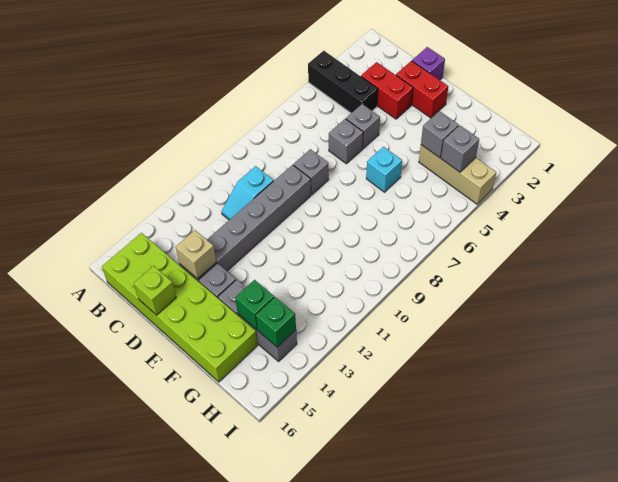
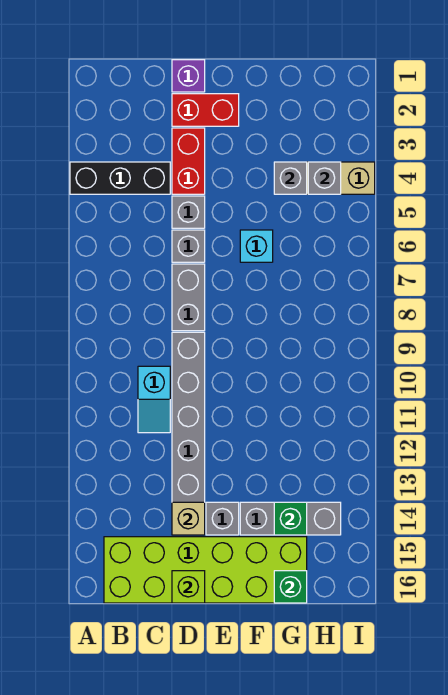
red brick C3:D3 level 1 -> red brick D3:D4 level 1
grey brick D8 level 1 -> grey brick D7:D8 level 1
green brick H14 level 2 -> green brick G16 level 2

